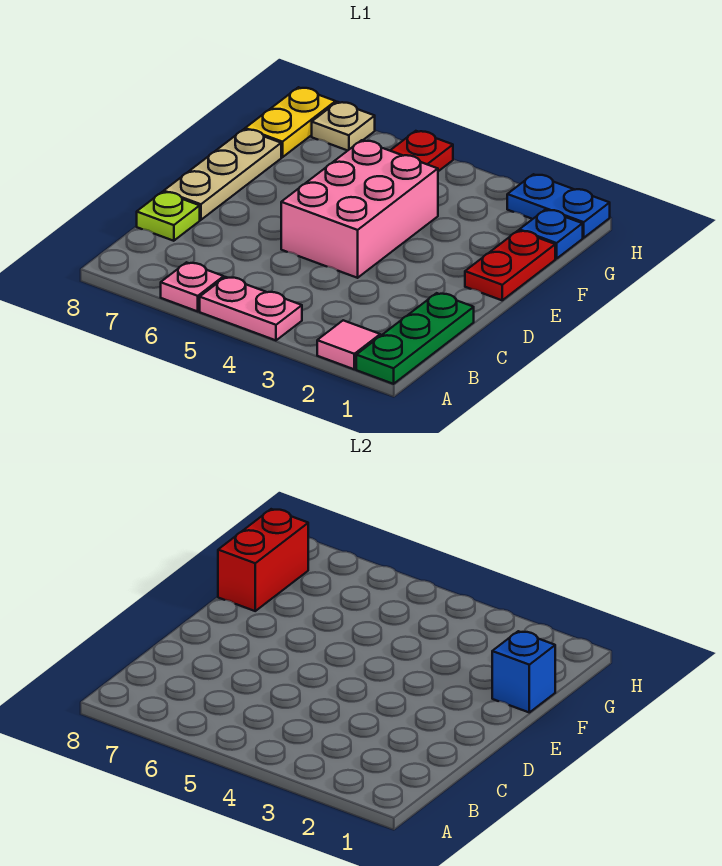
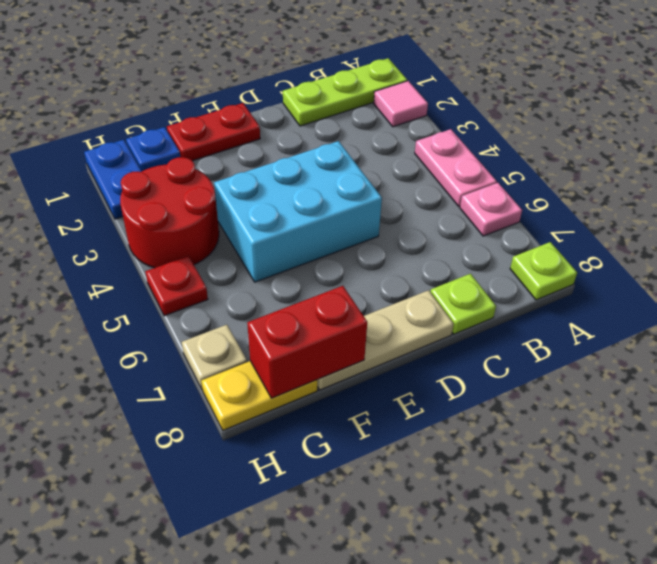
green plate A1:C1 level 1 -> lime plate A1:C1 level 1
none -> lime plate A8 level 1
pink brick D4:F5 level 1 -> cyan brick D4:F5 level 1
blue brick F1 level 2 -> none
none -> red round brick G3:H4 level 1

